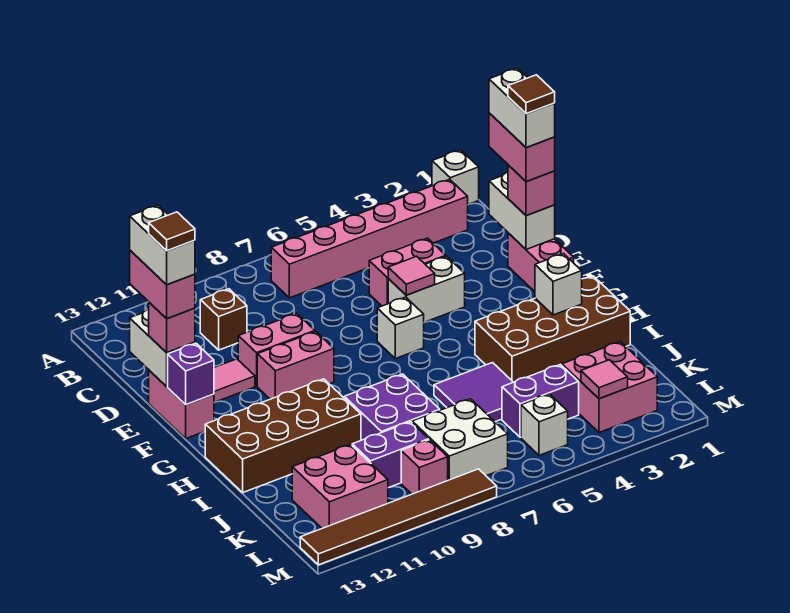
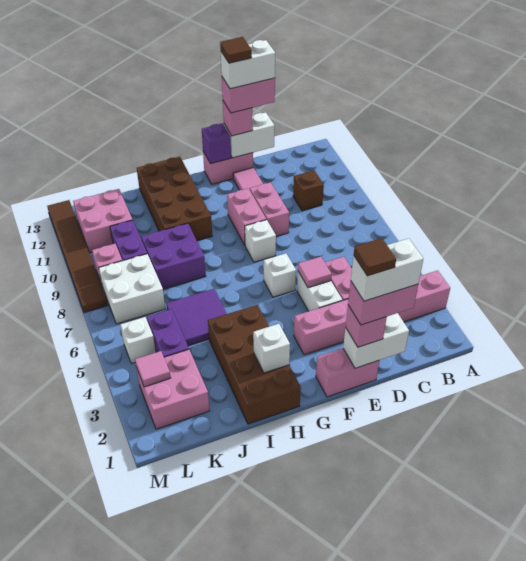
white brick A1 level 1 -> white brick F8 level 1
pink brick B2:B7 level 1 -> pink brick A3:F3 level 1

